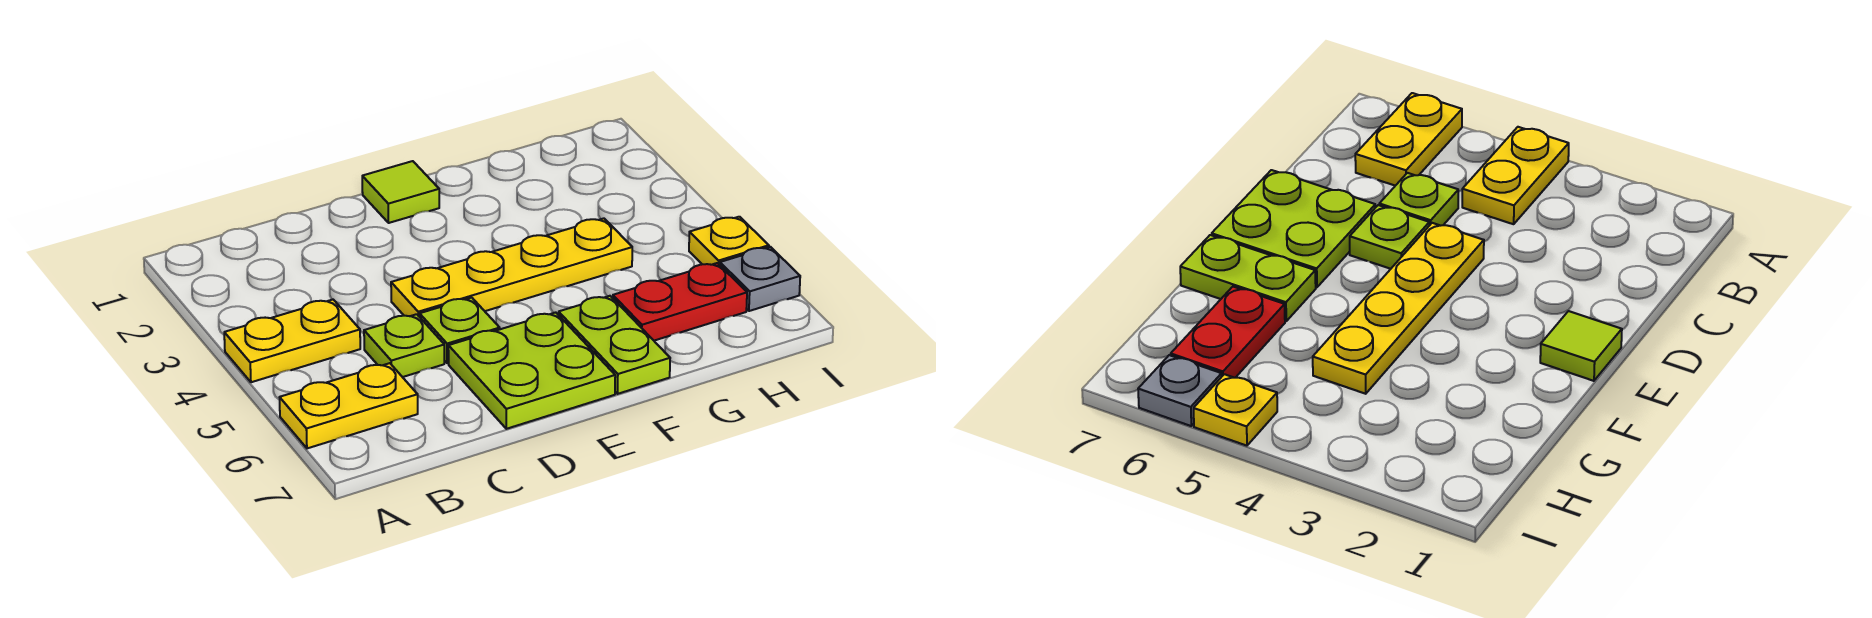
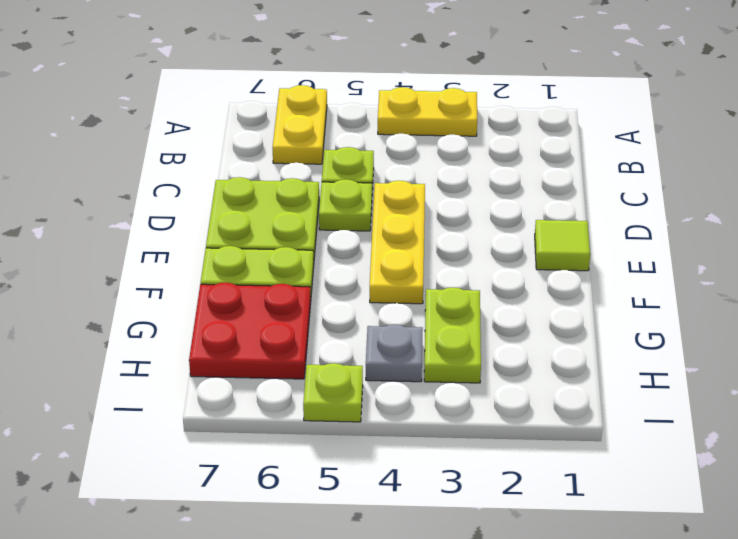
yellow plate A4:B4 level 1 -> yellow plate A3:A4 level 1
yellow plate D4:G4 level 1 -> yellow plate D4:F4 level 1
none -> lime plate G3:H3 level 1
red plate G6:H6 level 1 -> red plate G6:H7 level 1
yellow plate I5 level 1 -> lime plate I5 level 1
grey plate I6 level 1 -> grey plate H4 level 1

